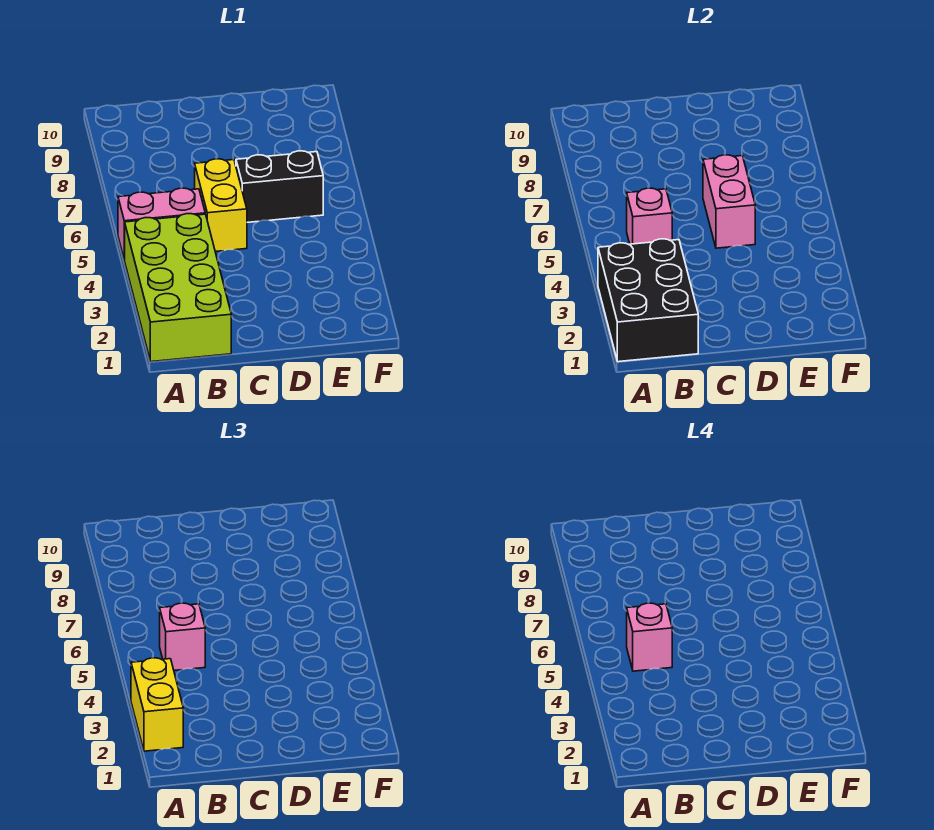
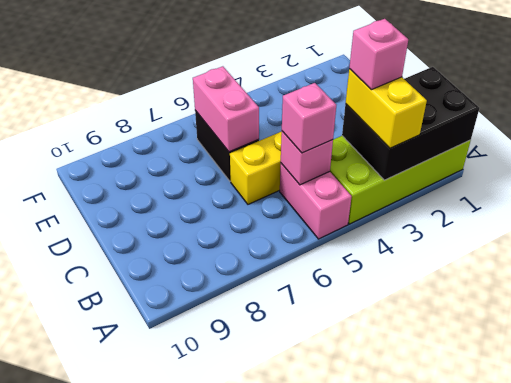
yellow brick A2:A3 level 3 -> yellow brick A3:B3 level 3
pink brick B5 level 4 -> pink brick B3 level 4
pink brick D5:D6 level 2 -> pink brick D6:E6 level 2

